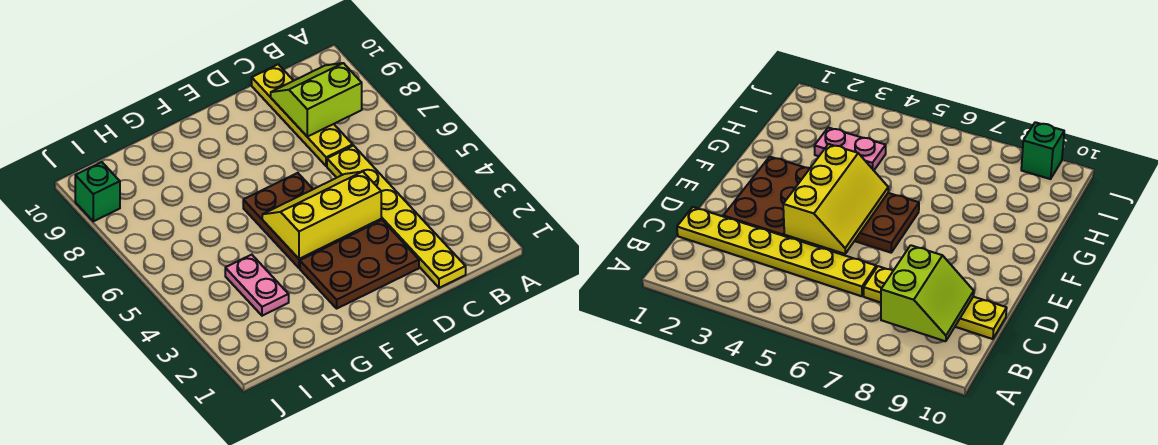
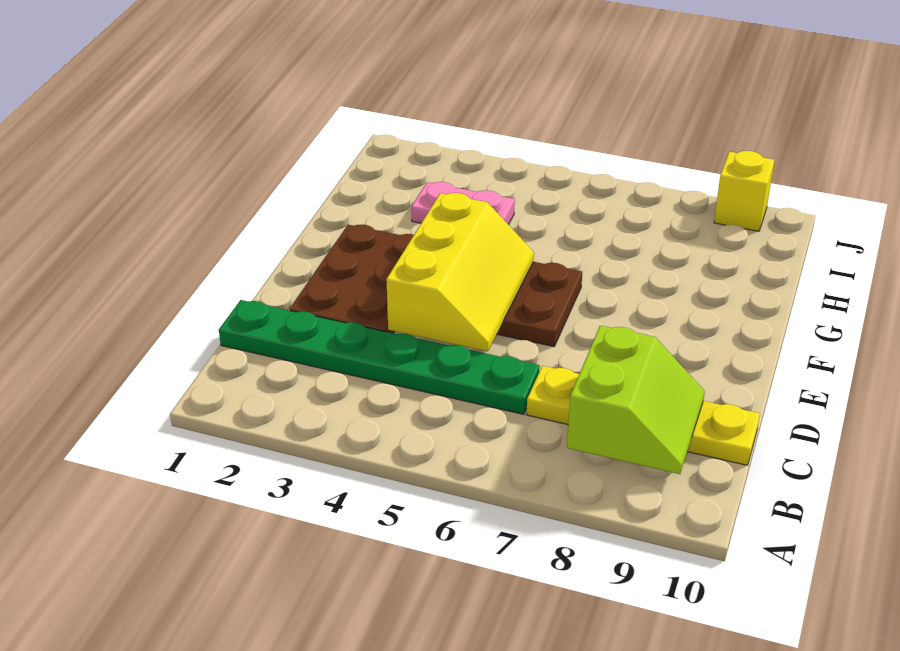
yellow plate C1:C6 level 1 -> green plate C1:C6 level 1
green brick J9 level 1 -> yellow brick J9 level 1

